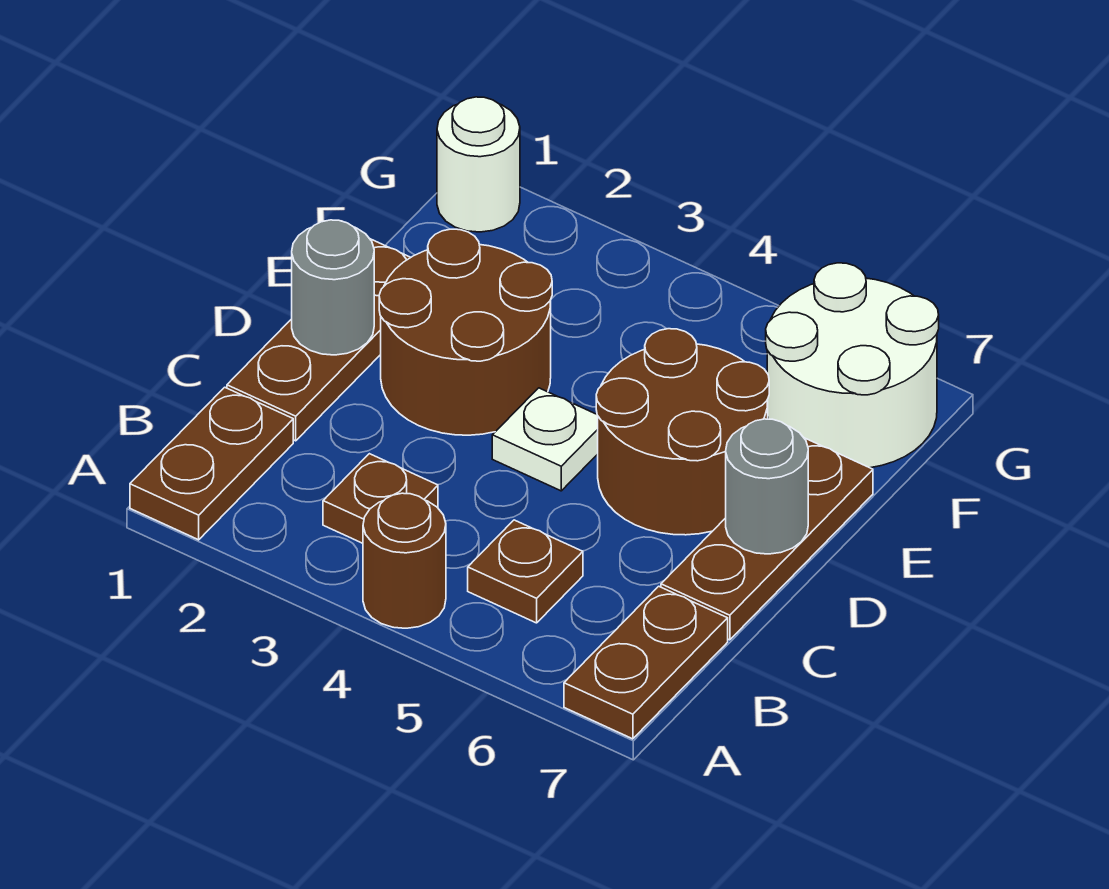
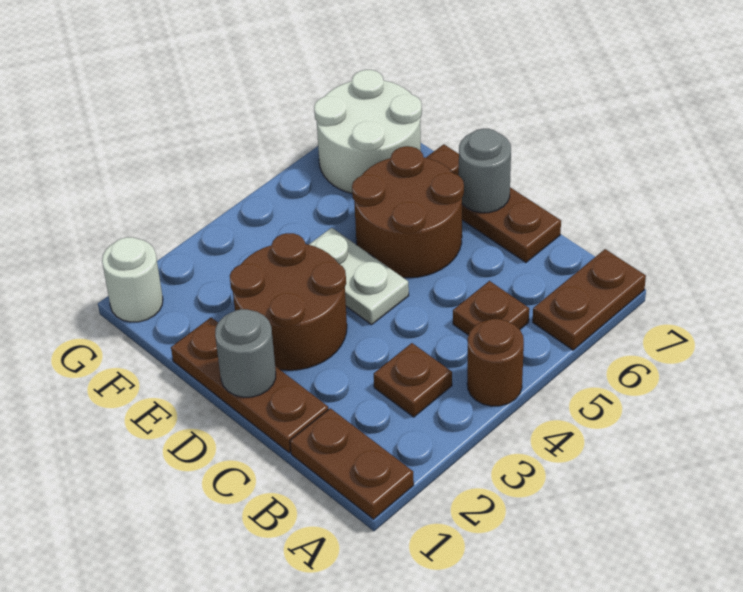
brown plate A7:B7 level 1 -> brown plate A6:A7 level 1
white plate D4 level 1 -> white plate D4:E4 level 1

